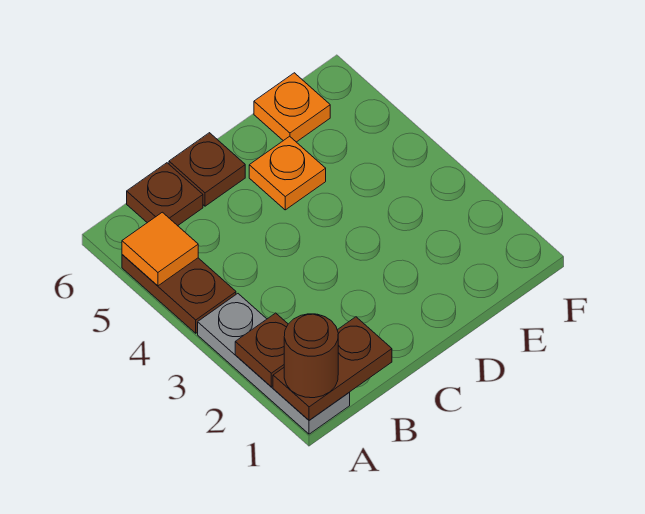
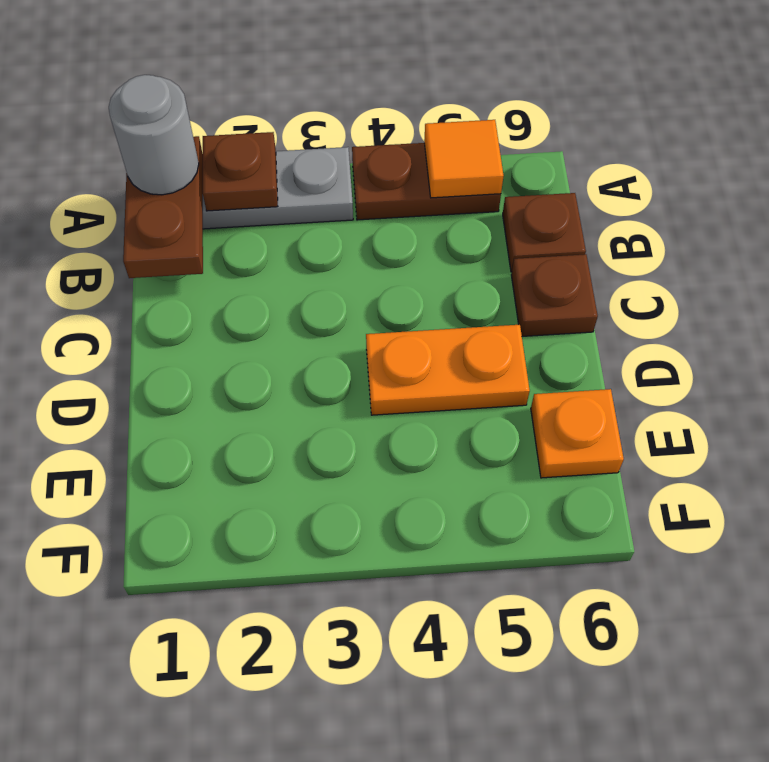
brown round brick A1 level 3 -> grey round brick A1 level 3
orange plate D5 level 1 -> orange plate D4:D5 level 1

